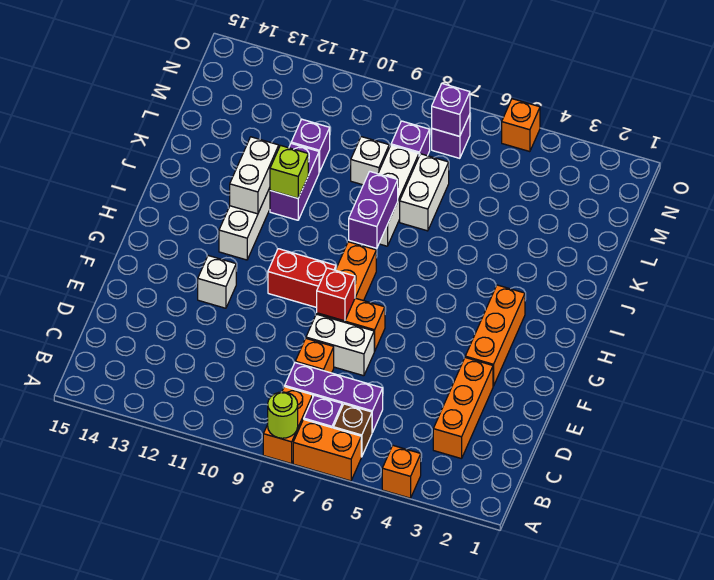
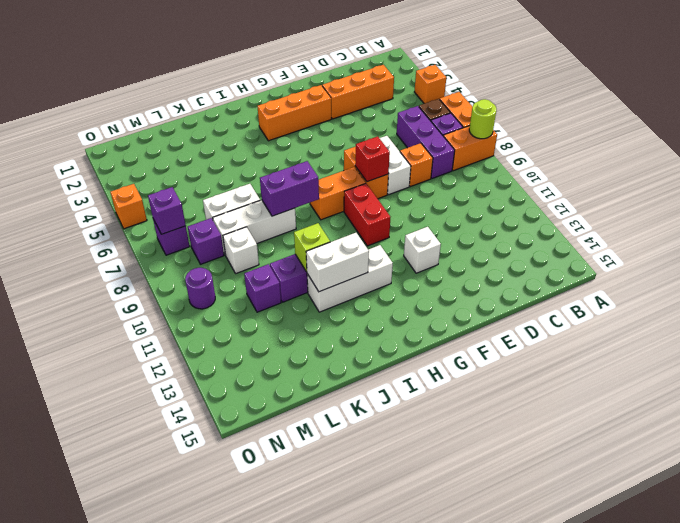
none -> purple round brick N10 level 1

